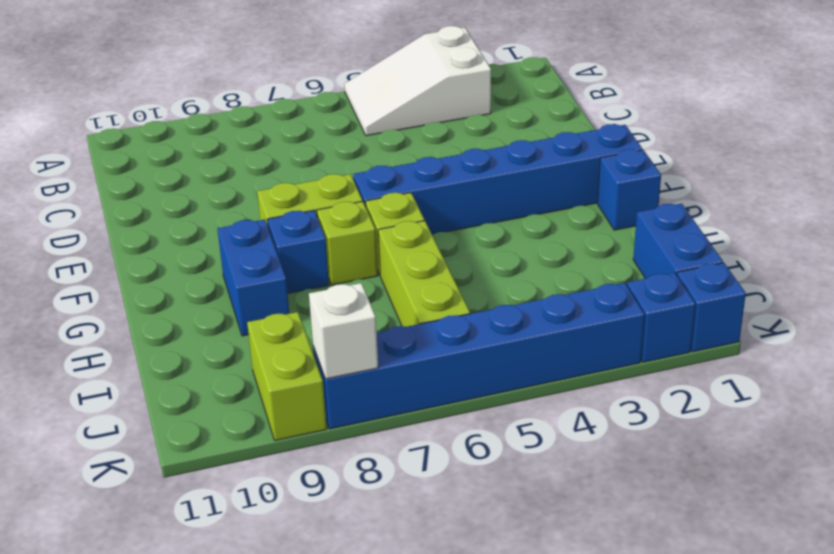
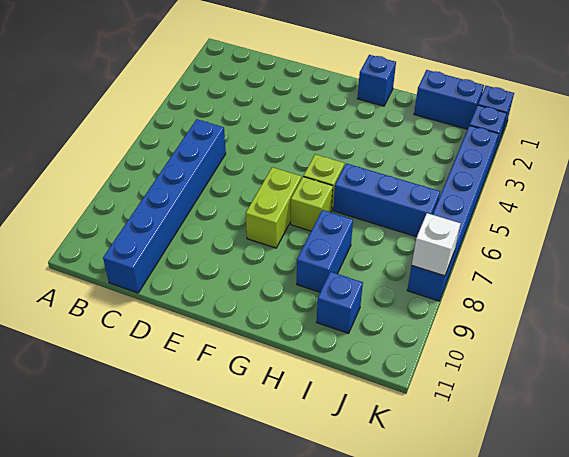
white slope A3:B5 level 1 top 3 -> none
blue brick F1:F6 level 1 -> blue brick C6:C11 level 1
blue brick G8 level 1 -> blue brick I10 level 1
blue brick G9:H9 level 1 -> blue brick H8:H9 level 1
lime brick H6:J6 level 1 -> blue brick H6:J6 level 1
lime brick J9:K9 level 1 -> none

